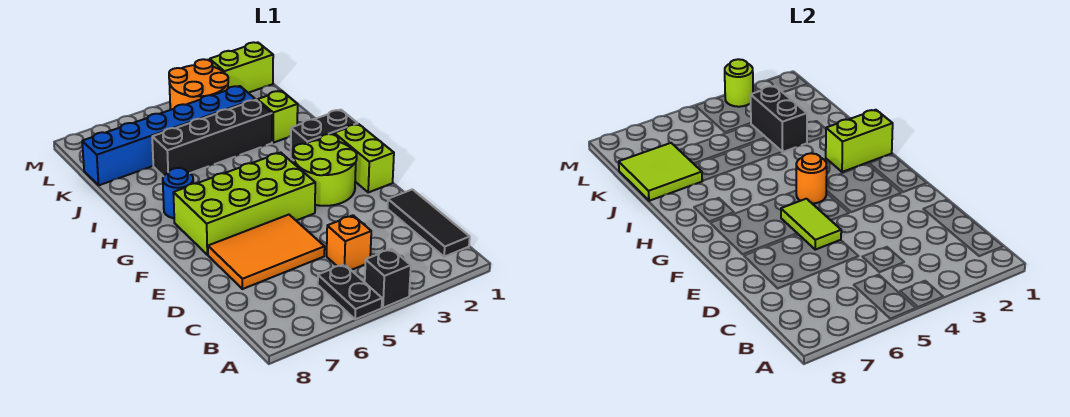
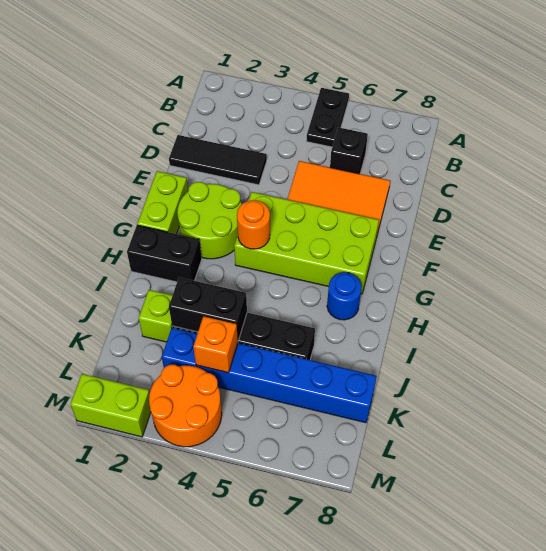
black brick A4 level 1 -> black brick C6 level 1
black tile B1:D1 level 1 -> black tile D1:D3 level 1
orange brick C4 level 1 -> orange brick K4 level 2
lime tile E5:F5 level 2 -> none
lime brick H1:H2 level 2 -> none
black brick J3:K3 level 2 -> black brick J3:J4 level 2
lime tile J7:K8 level 2 -> none
lime round brick M3 level 2 -> none

